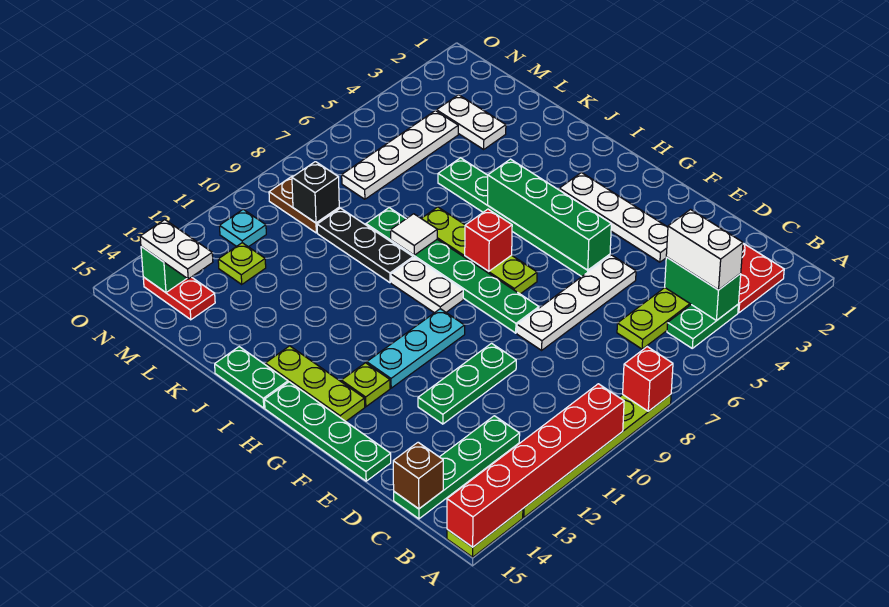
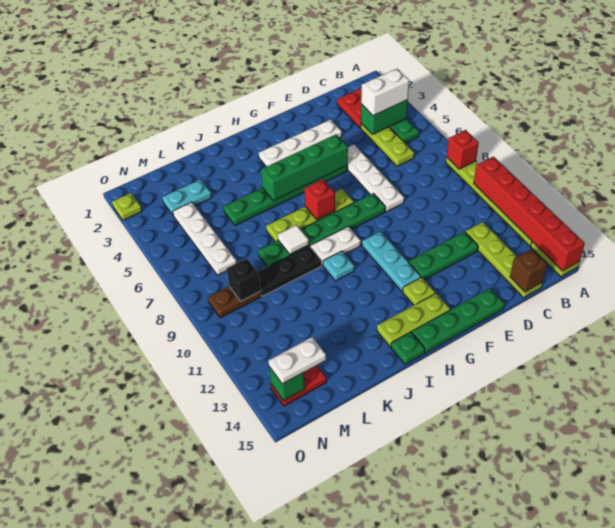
green plate C12:C15 level 1 -> lime plate C12:C15 level 1
green plate E10:E12 level 1 -> green plate D12:F12 level 1
green plate I15:J15 level 1 -> green plate I15 level 1
white plate L3:M3 level 1 -> cyan plate L3:M3 level 1
lime plate M12 level 1 -> lime plate O2 level 1
cyan plate N11 level 1 -> cyan plate I10 level 1

